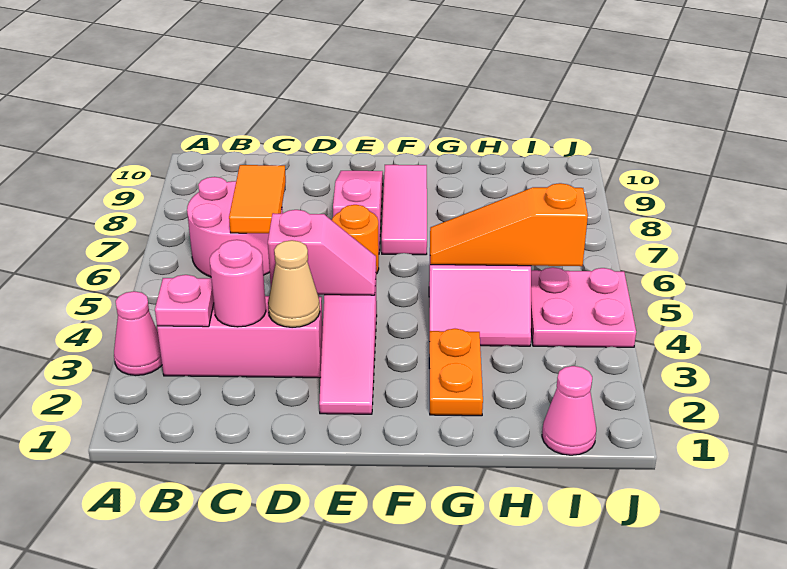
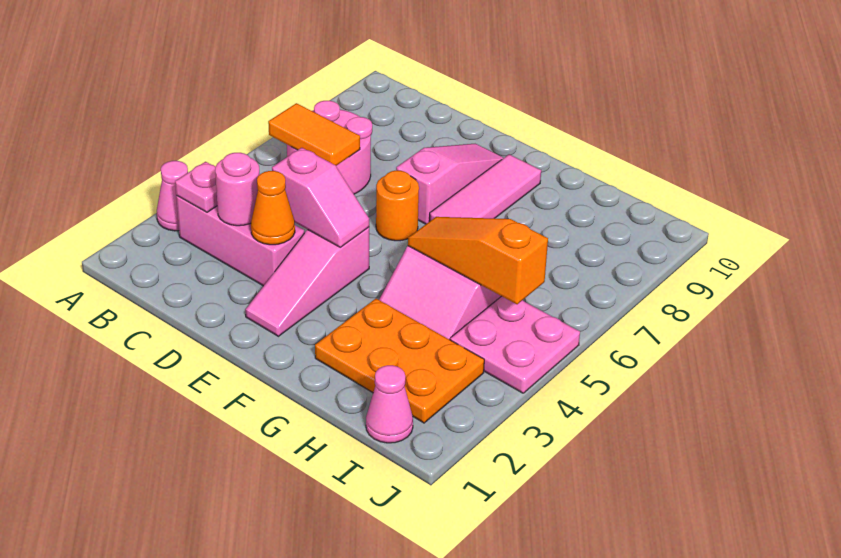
orange tile C6:C7 level 2 -> orange tile B6:C6 level 2
tan cone D3 level 2 -> orange cone D3 level 2
orange plate G2:G3 level 1 -> orange plate G2:I3 level 1

